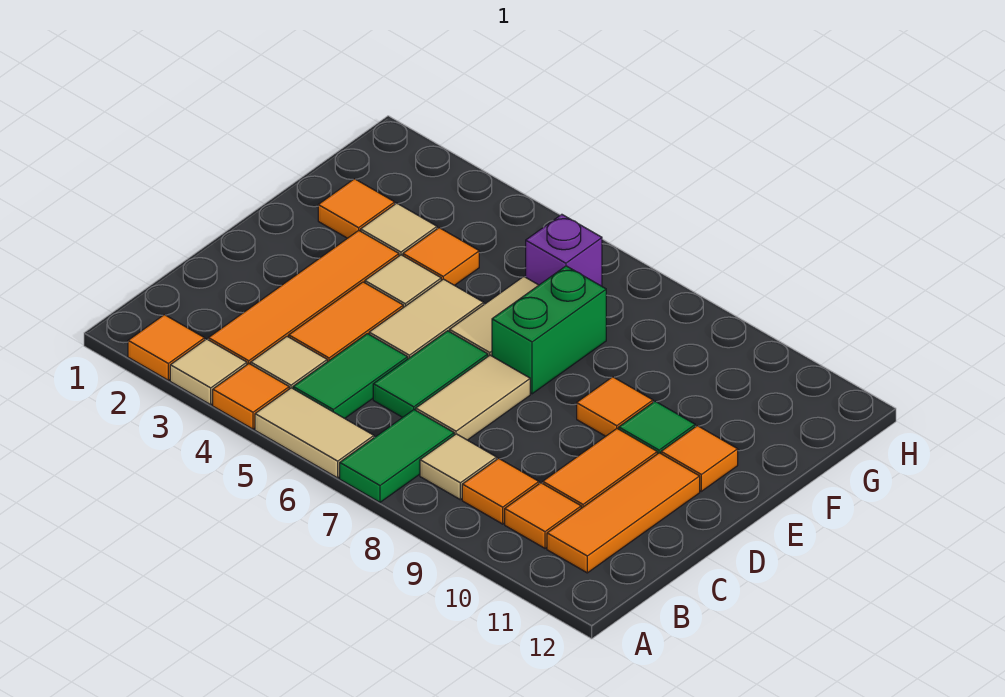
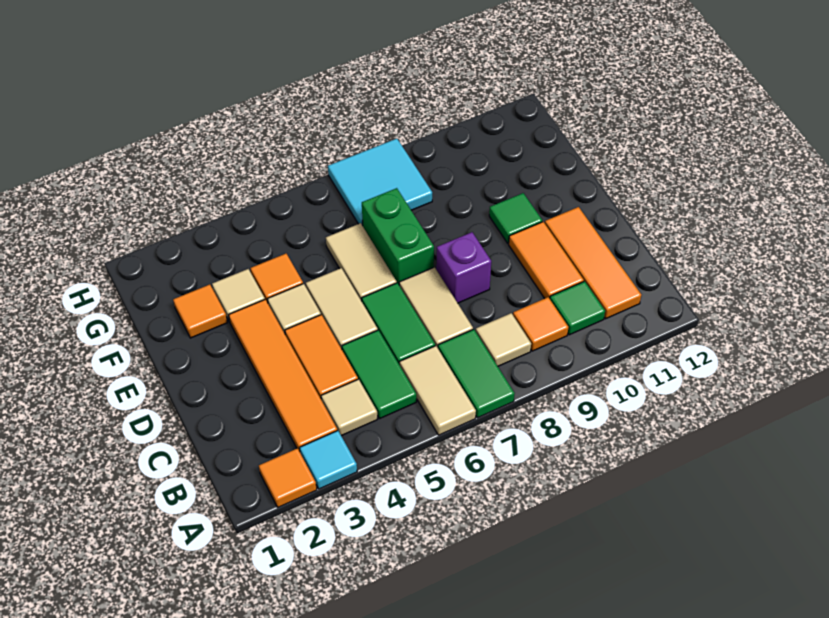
tan tile A3 level 1 -> cyan tile A3 level 1
orange tile A4 level 1 -> none
tan tile A5:A6 level 1 -> tan tile A6:B6 level 1
orange tile B10 level 1 -> green tile B10 level 1
orange tile E9 level 1 -> none
orange tile E11 level 1 -> none
purple brick G6 level 1 -> purple brick D8 level 1
none -> cyan tile G7:H8 level 1

